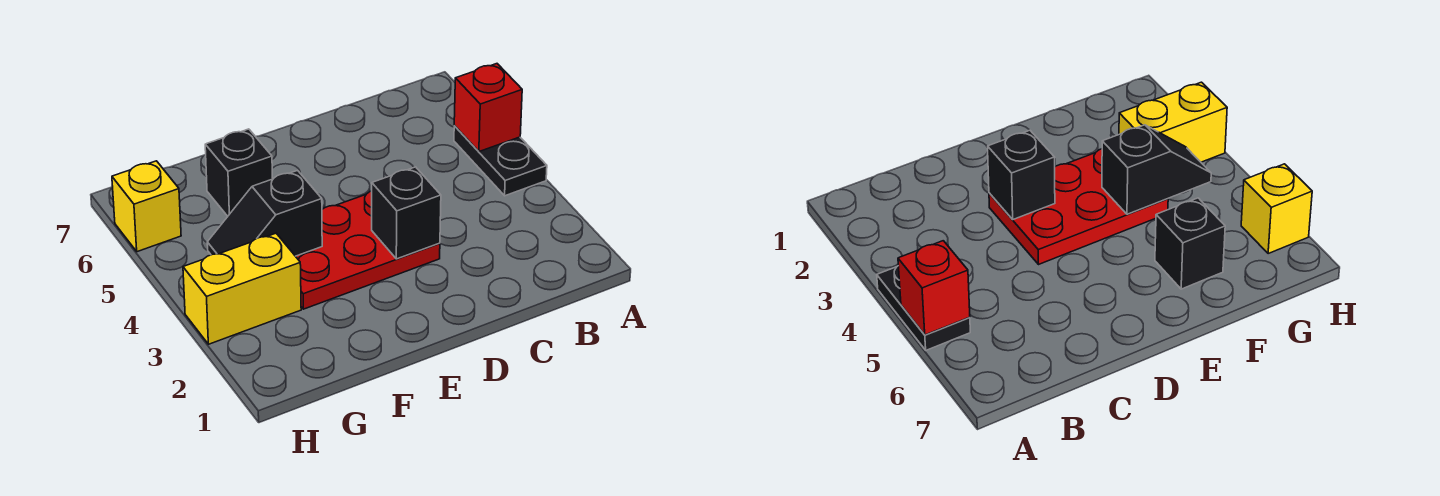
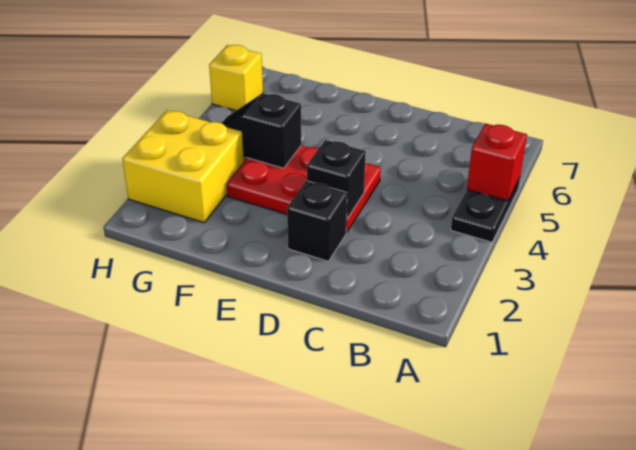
black brick F6 level 1 -> black brick D2 level 1
yellow brick G3:H3 level 1 -> yellow brick G2:H3 level 1

